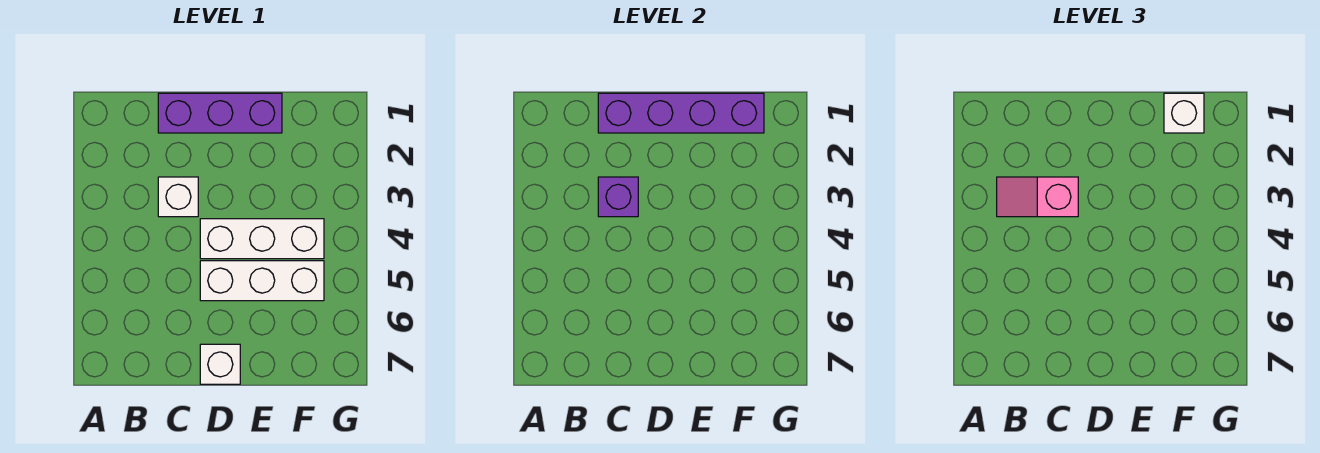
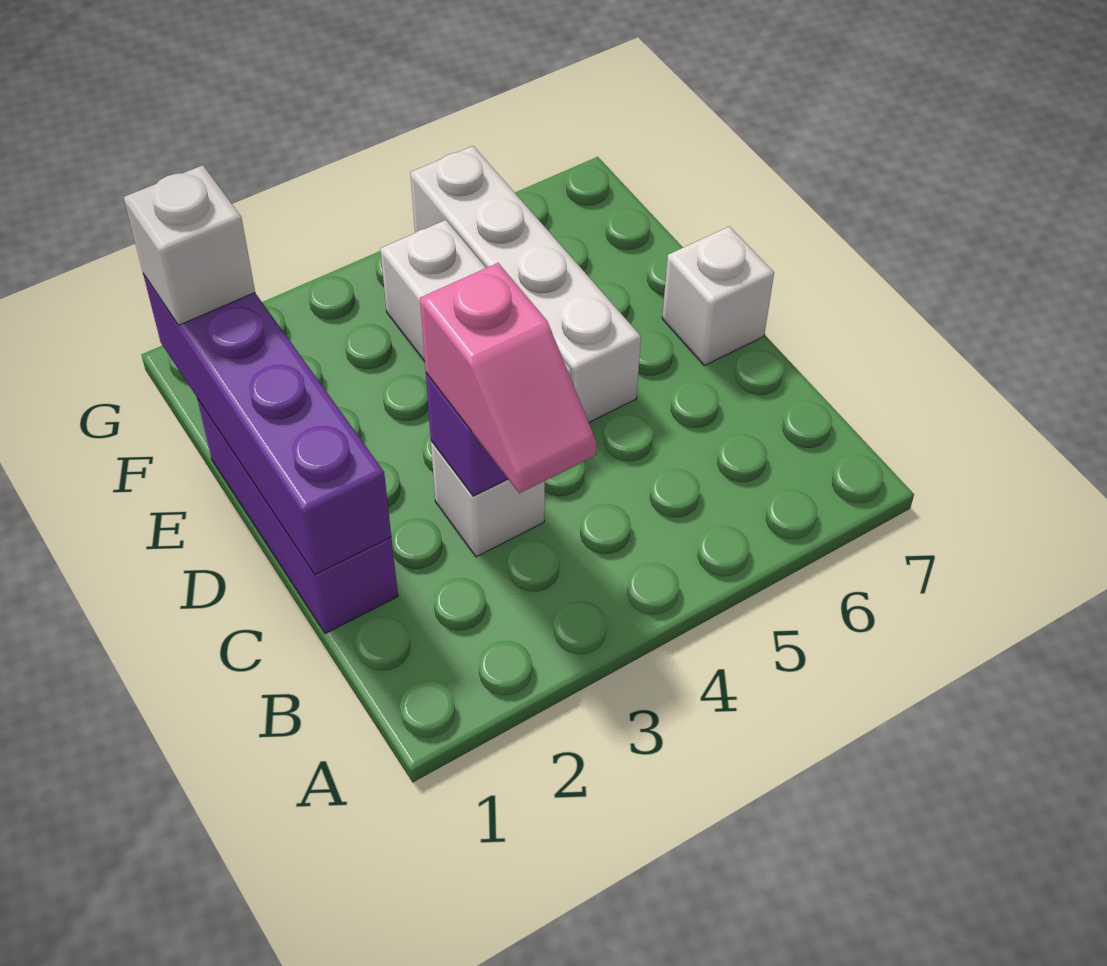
white brick D5:F5 level 1 -> white brick D5:G5 level 1

